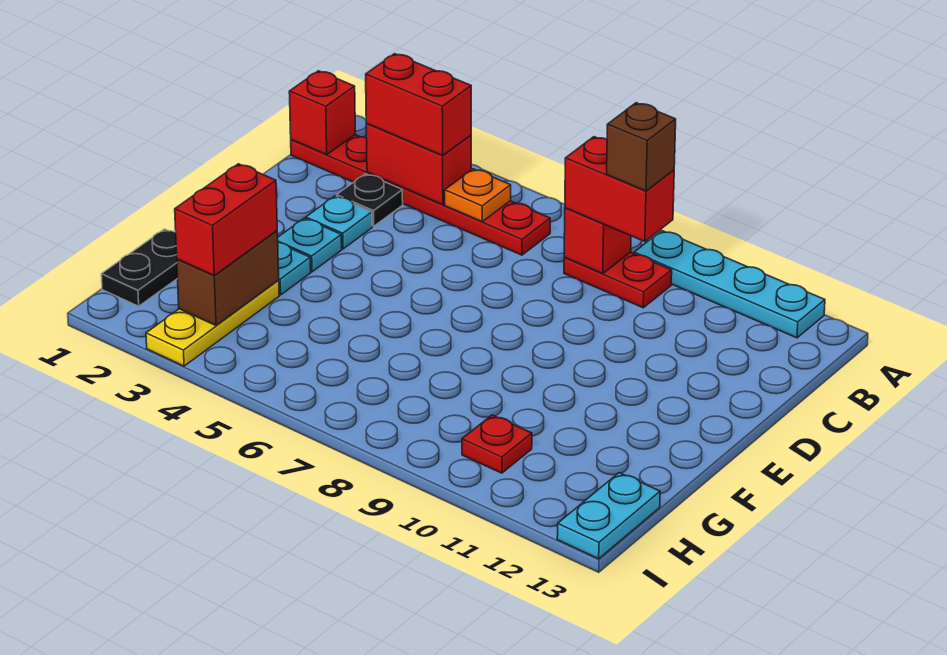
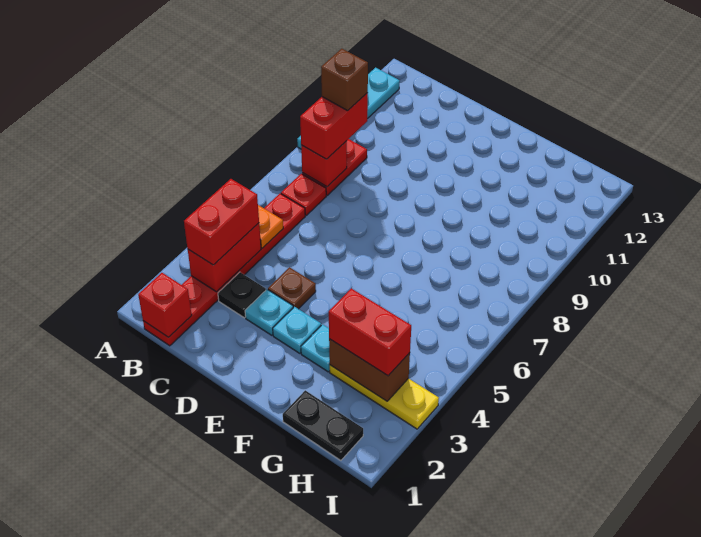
none -> brown plate D4 level 1
red plate H10 level 1 -> red plate B7 level 1
cyan plate H13:I13 level 1 -> none

